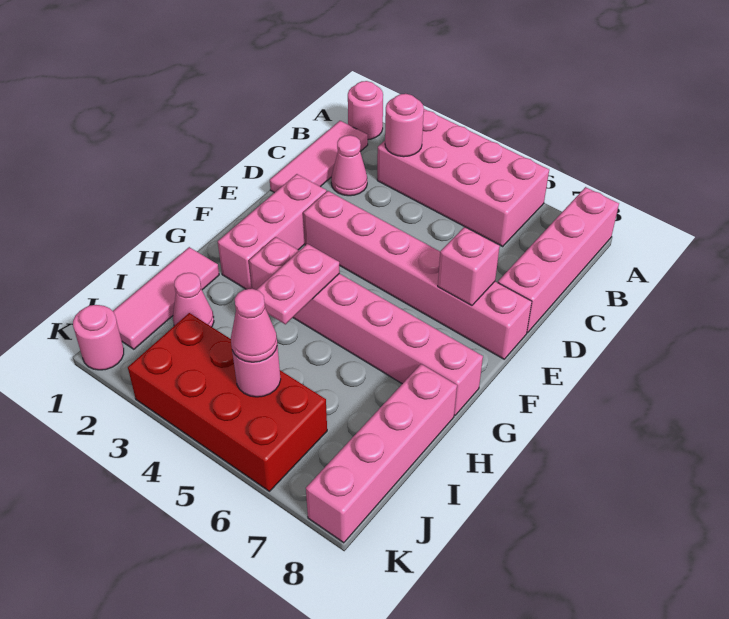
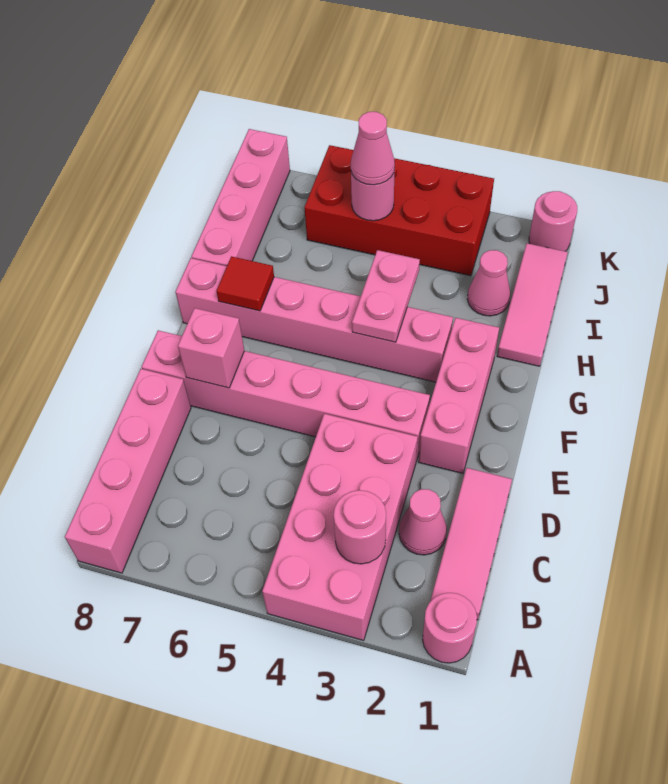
pink brick A3:B6 level 1 -> pink brick A3:D4 level 1
none -> red tile G7 level 2

